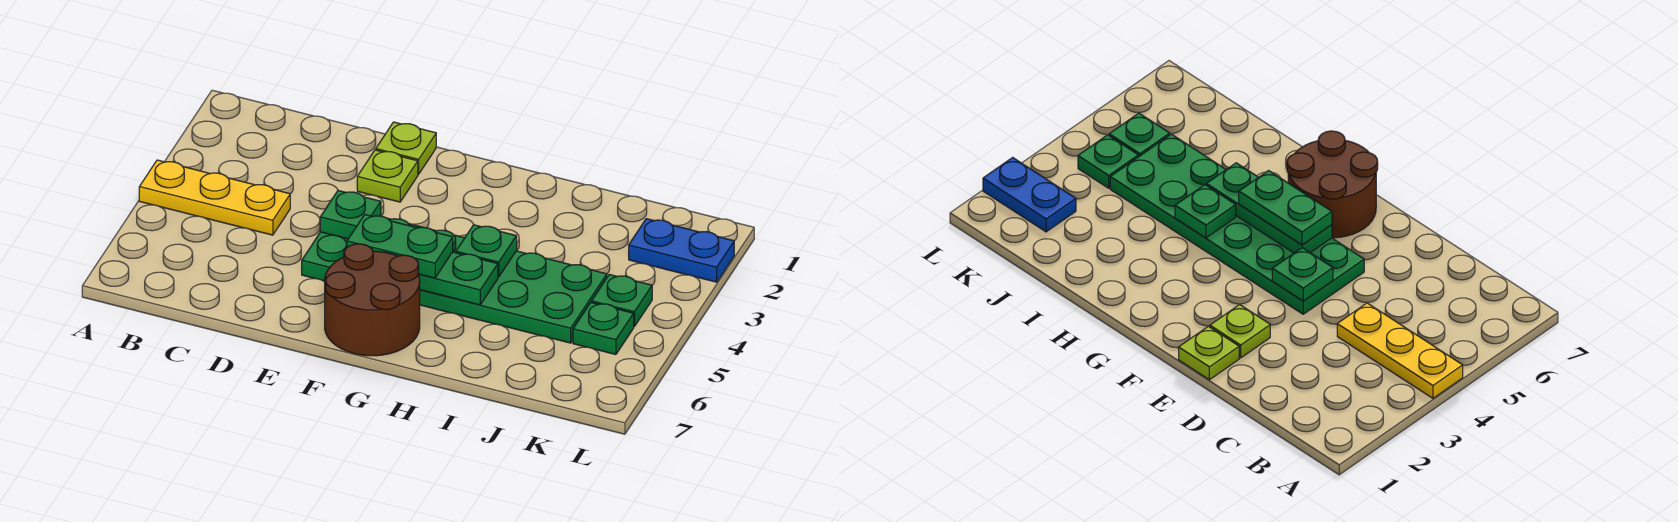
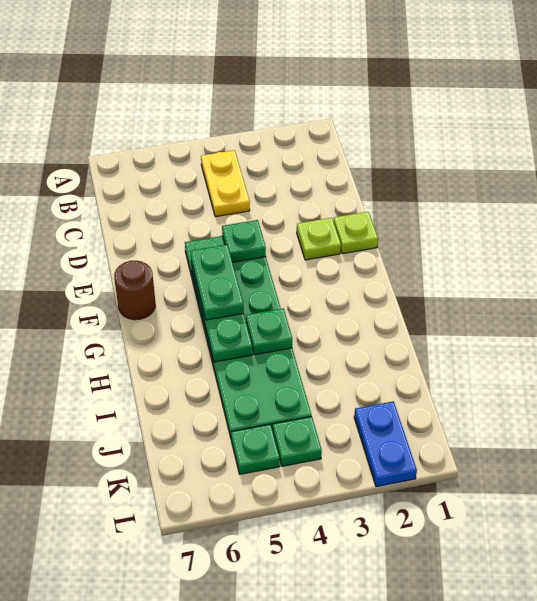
yellow plate A4:C4 level 1 -> yellow plate B4:C4 level 1
brown round brick F6:G7 level 1 -> brown round brick F7 level 1

